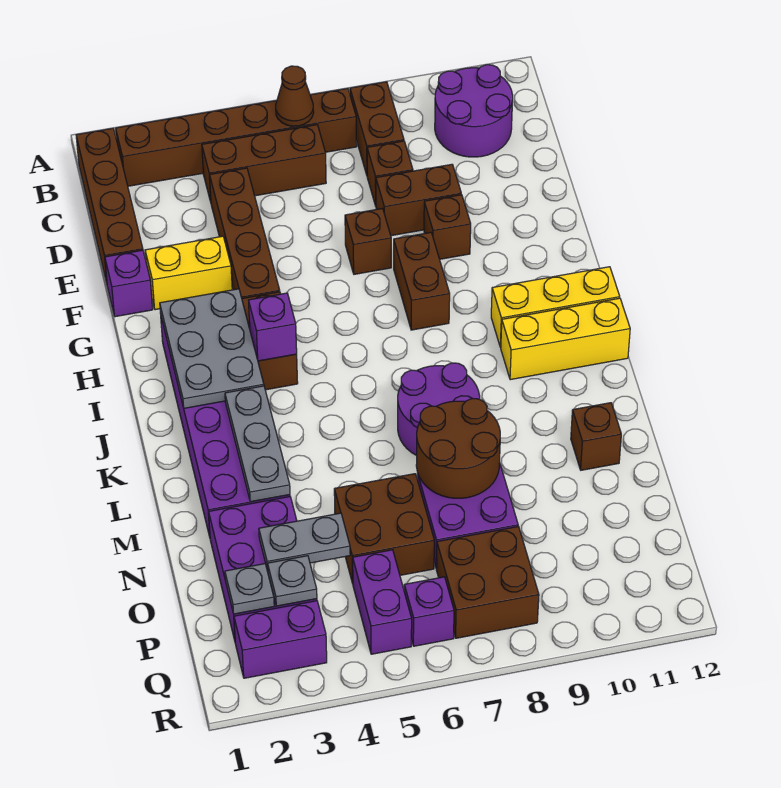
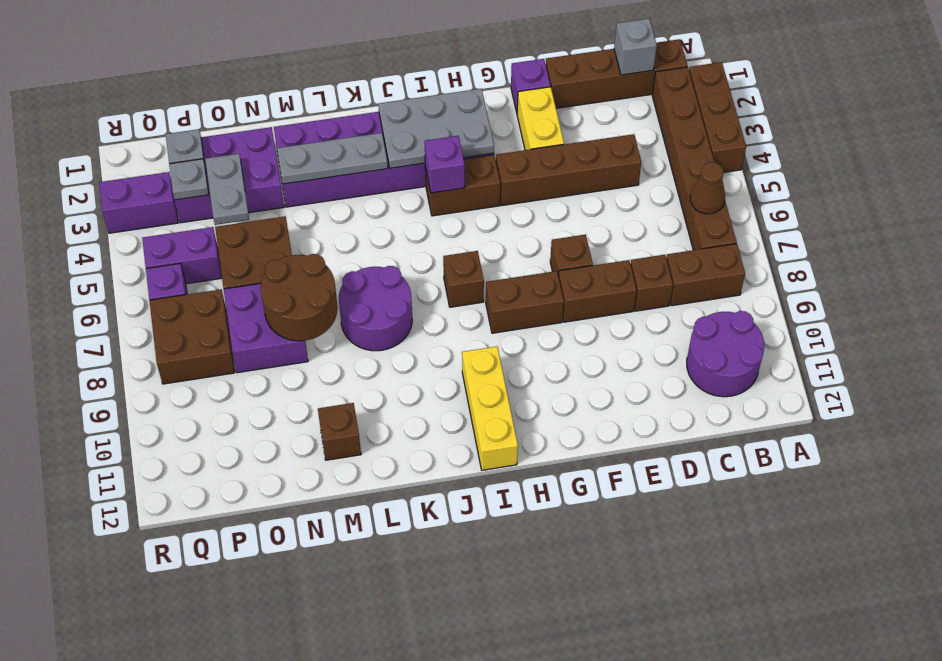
none -> grey brick C1 level 2
brown brick C4:C6 level 1 -> brown brick A2:A4 level 1
brown brick E8:E9 level 1 -> brown brick E8:F8 level 1
brown brick F9 level 1 -> brown brick I7 level 1
yellow brick J10:J12 level 1 -> none
purple brick Q2:Q3 level 1 -> purple brick Q3:R3 level 1

